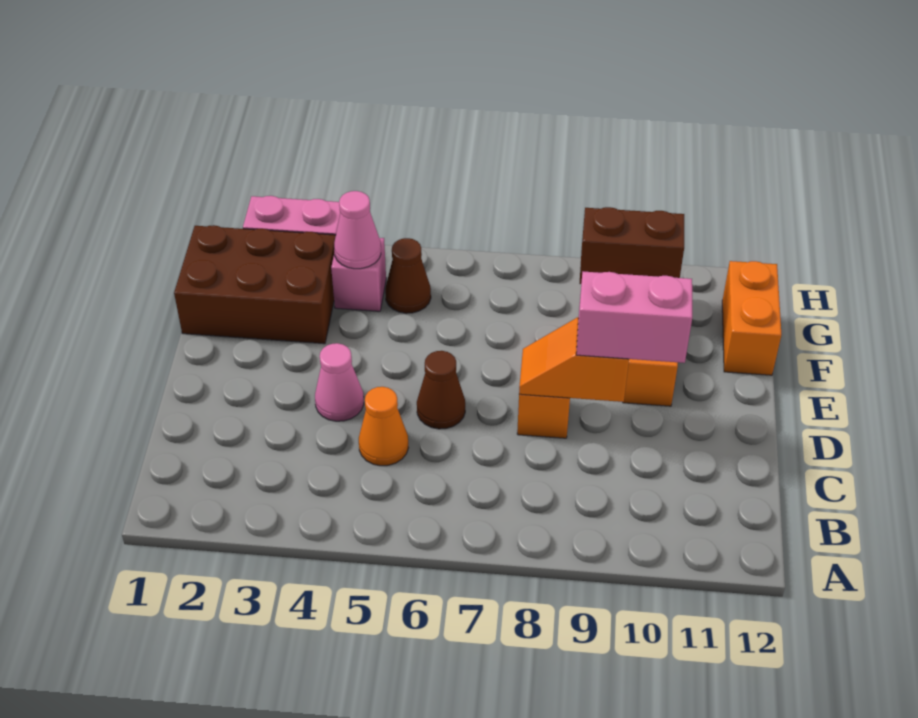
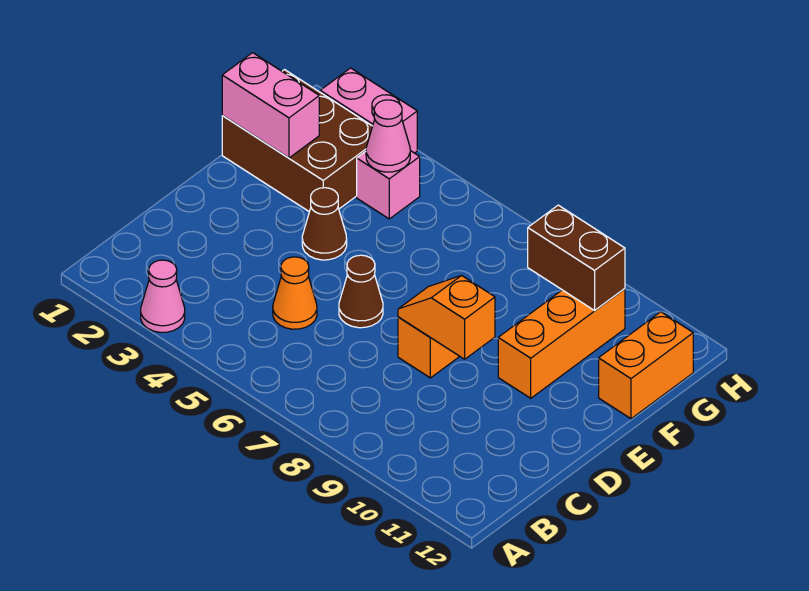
pink cone D4 level 1 -> pink cone A3 level 1
pink brick D9:D10 level 3 -> pink brick F1:F2 level 2
brown cone G5 level 1 -> brown cone E4 level 1

